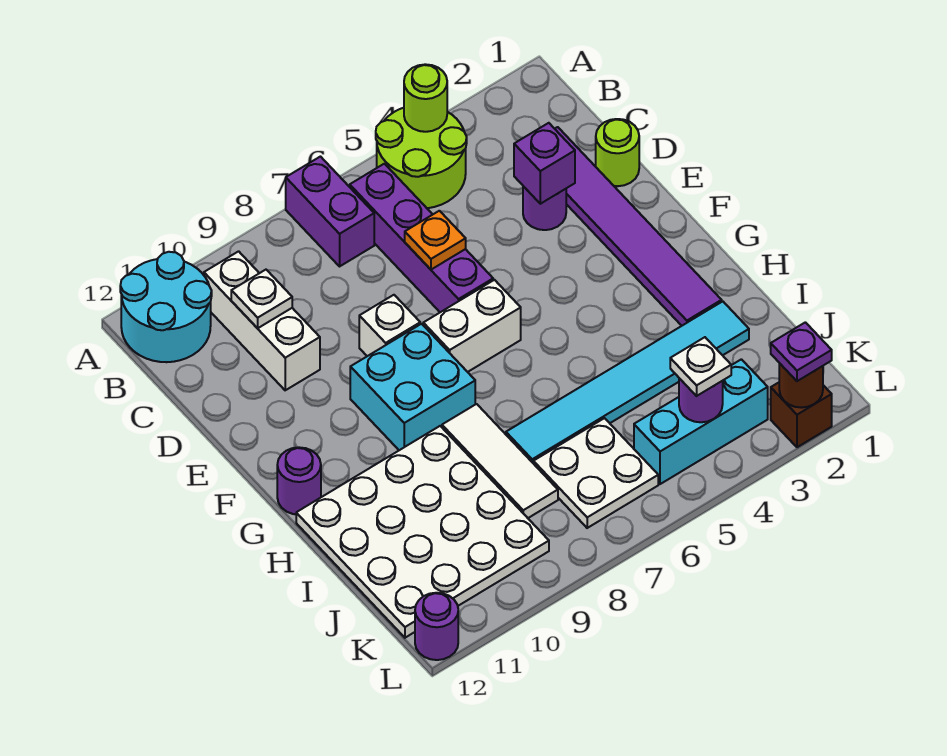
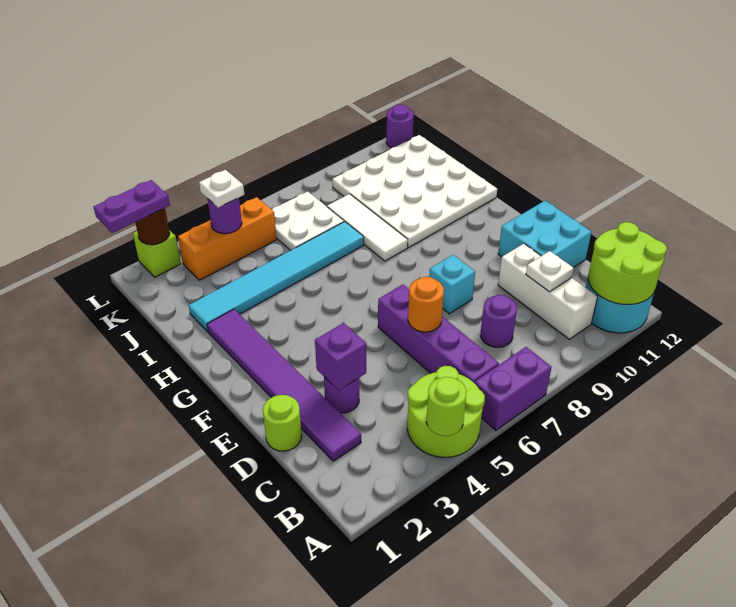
purple brick A7:B7 level 1 -> purple brick A6:A7 level 1
none -> lime round brick A11:B12 level 2
orange plate D6 level 2 -> orange round brick D6 level 2
white brick E8 level 1 -> cyan brick E8 level 1
white brick F6:F7 level 1 -> none
cyan brick F8:G9 level 1 -> cyan brick D11:E12 level 1
purple round brick G12 level 1 -> purple round brick C8 level 1
cyan brick K3:K5 level 1 -> orange brick K3:K5 level 1
brown brick L2 level 1 -> lime brick L2 level 1
purple plate L2 level 3 -> purple plate L1:L2 level 3

